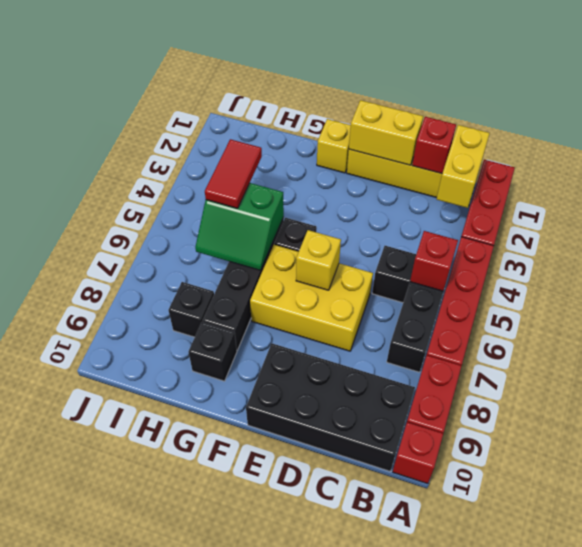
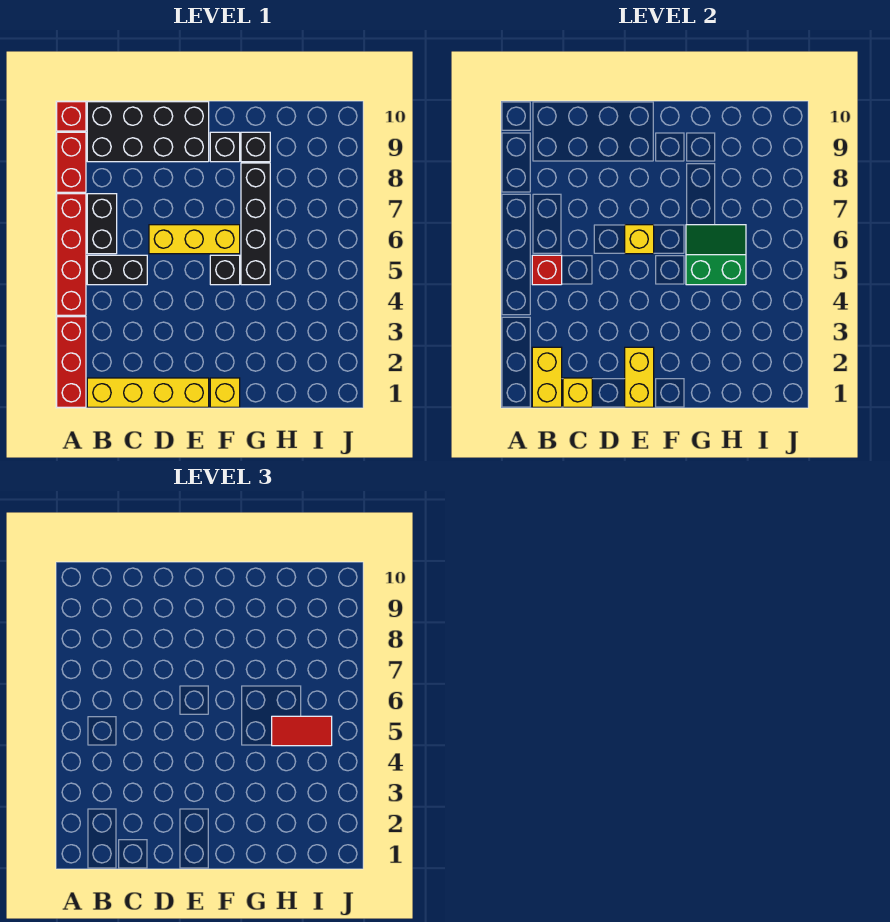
red brick C1 level 2 -> yellow brick C1 level 2
yellow brick D1:E1 level 2 -> yellow brick E1:E2 level 2
yellow brick D6:F7 level 1 -> yellow brick D6:F6 level 1
red tile H4:H5 level 3 -> red tile H5:I5 level 3
black brick H8 level 1 -> black brick F9 level 1

